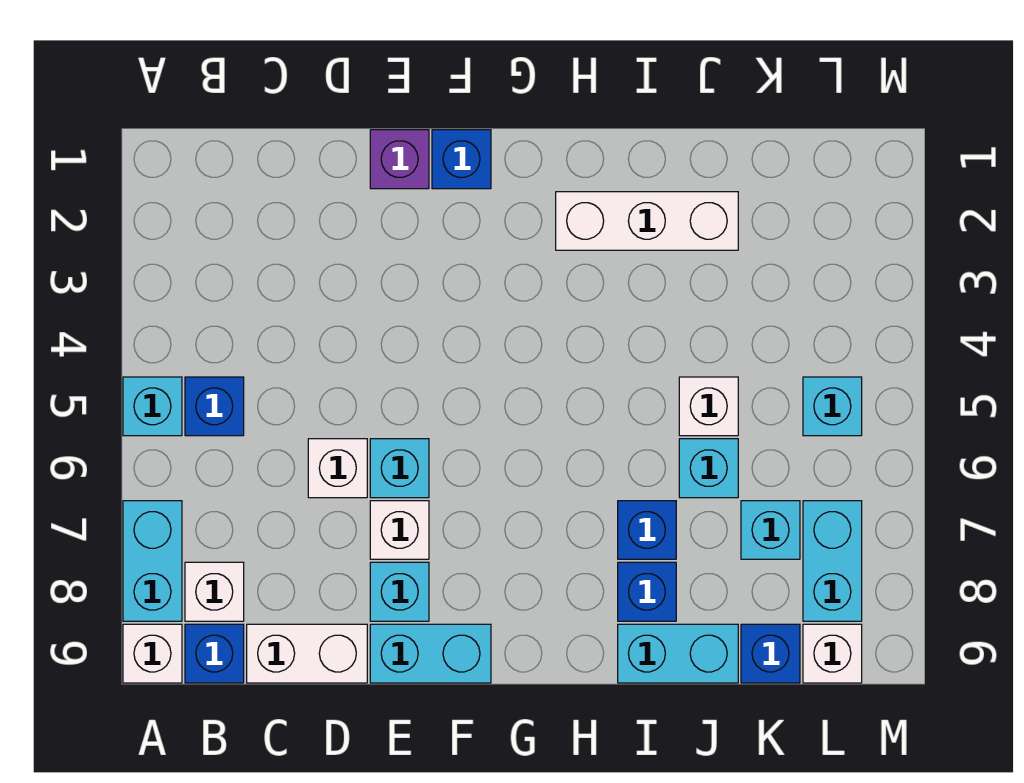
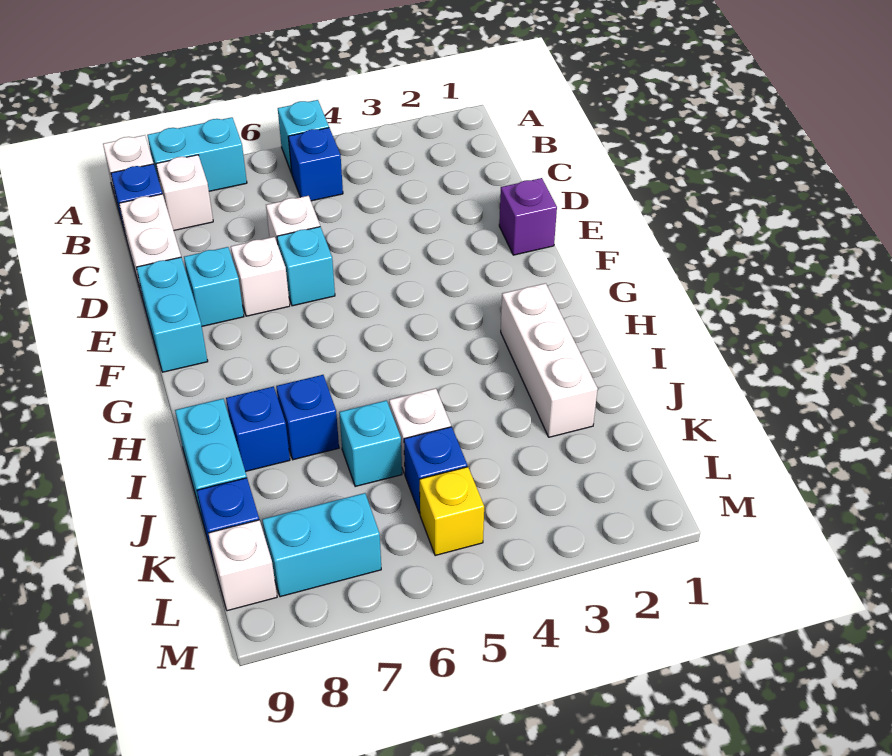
blue brick F1 level 1 -> blue brick K5 level 1
cyan brick K7 level 1 -> none
cyan brick L5 level 1 -> yellow brick L5 level 1

